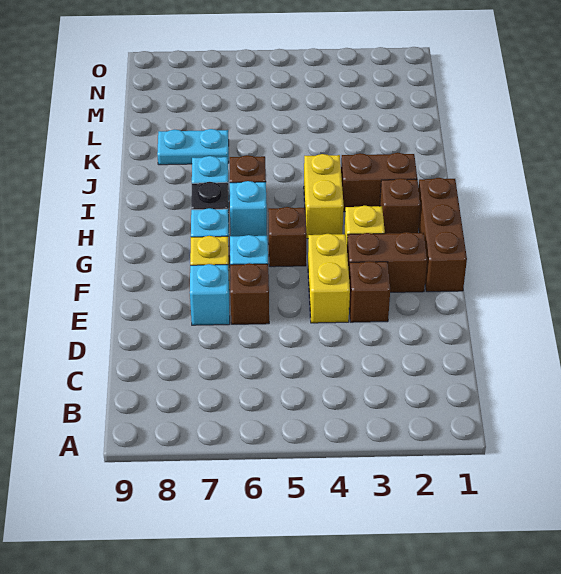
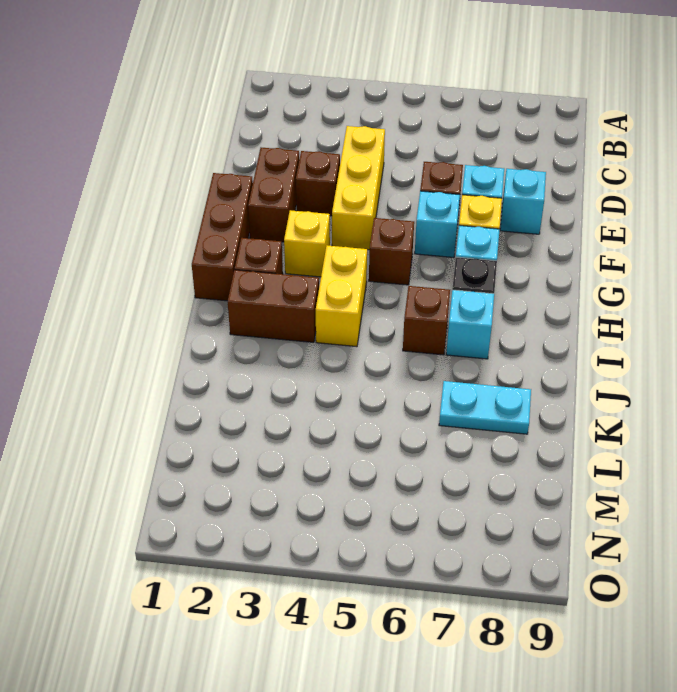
yellow brick E4:F4 level 1 -> yellow brick D4:F4 level 1
brown brick F2:F3 level 1 -> brown brick E2:F2 level 1
cyan brick H6 level 1 -> cyan brick E8 level 1

